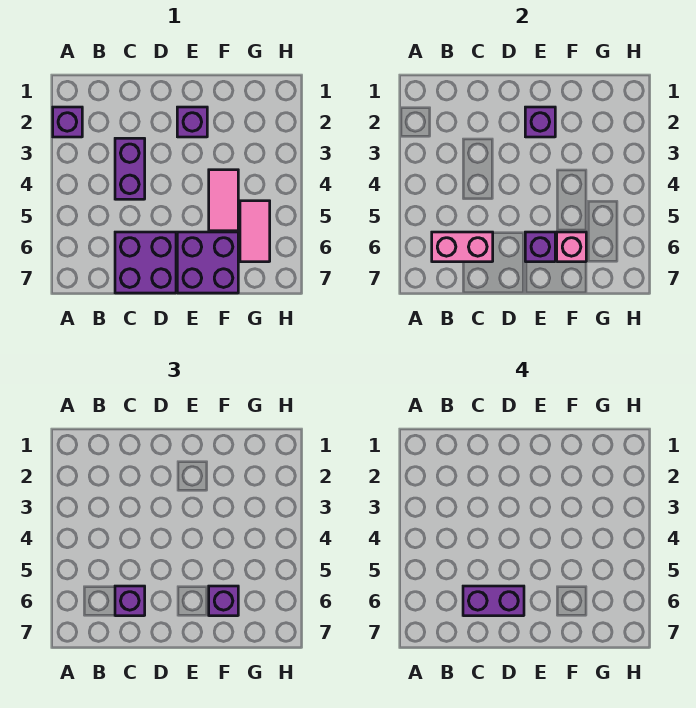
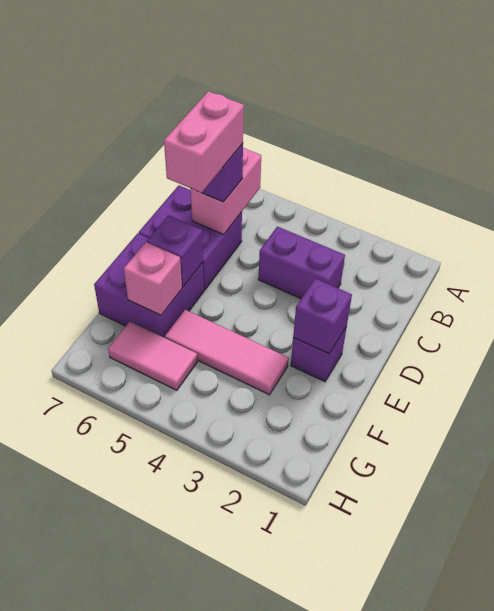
purple brick A2 level 1 -> none
purple brick C6:D6 level 4 -> pink brick C6:D6 level 4
pink tile F4:F5 level 1 -> pink tile F3:F5 level 1
purple brick F6 level 3 -> none

